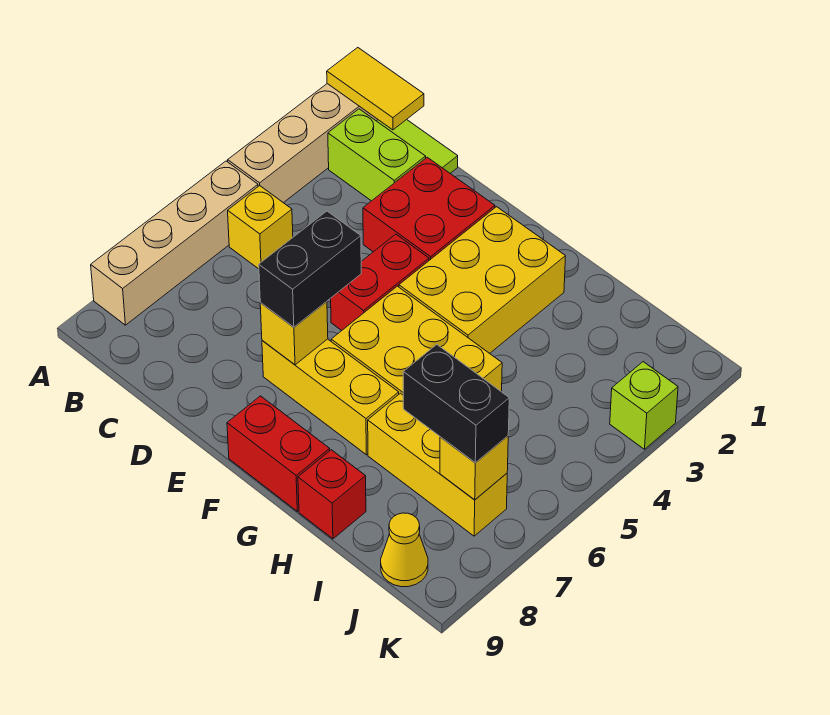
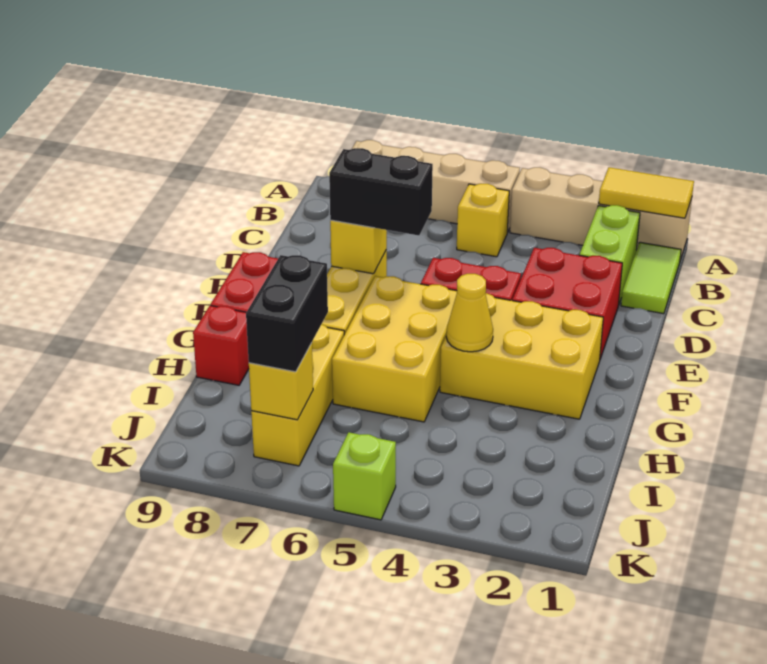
yellow tile A1:B1 level 2 -> yellow tile A1:A2 level 2
yellow cone J9 level 1 -> yellow cone G4 level 2
lime brick K3 level 1 -> lime brick K5 level 1

